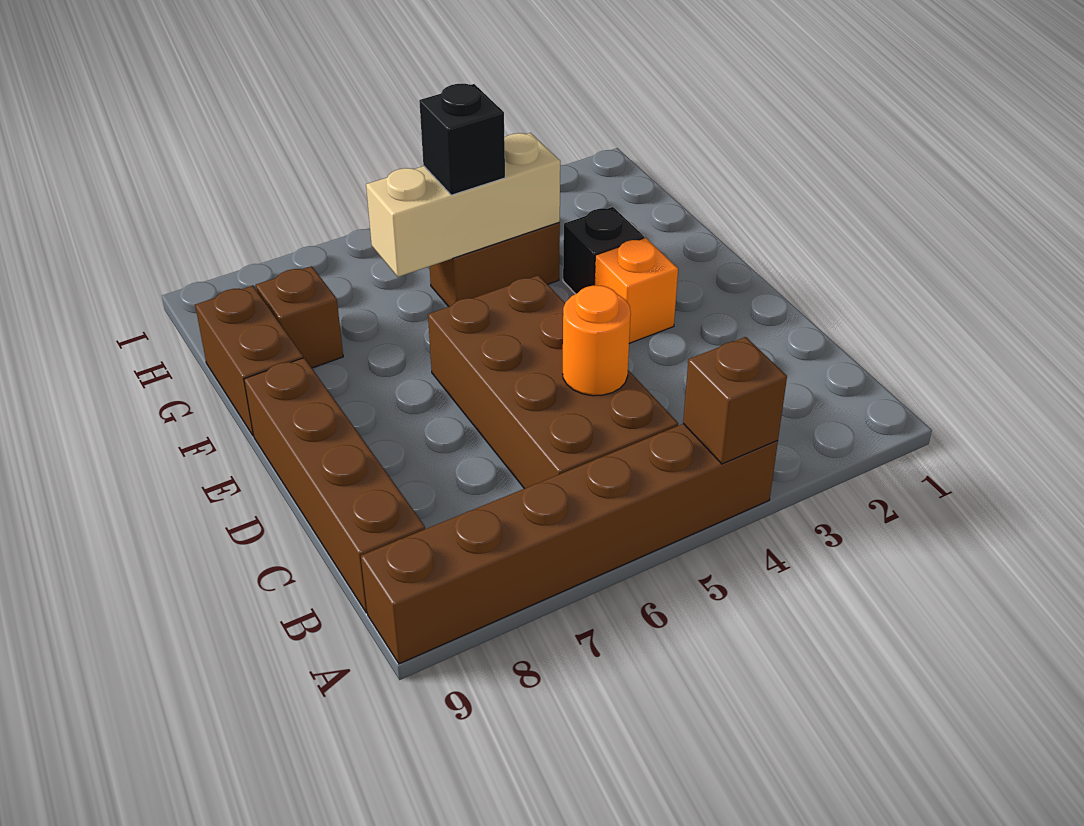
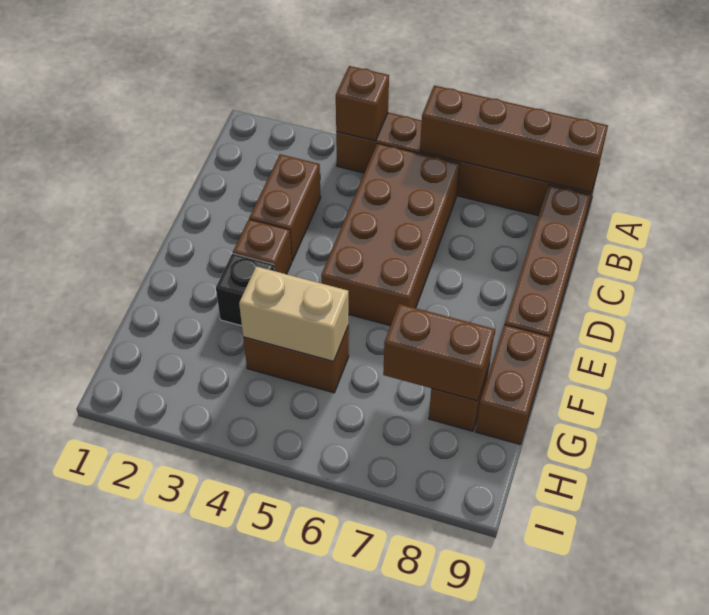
none -> brown brick A6:A9 level 2
none -> brown brick C3:D3 level 1
orange round brick C5 level 2 -> none
orange brick E3 level 1 -> brown brick E3 level 1
tan brick G4:G6 level 2 -> tan brick G4:G5 level 2
black brick G5 level 3 -> none
none -> brown brick G7:G8 level 2

